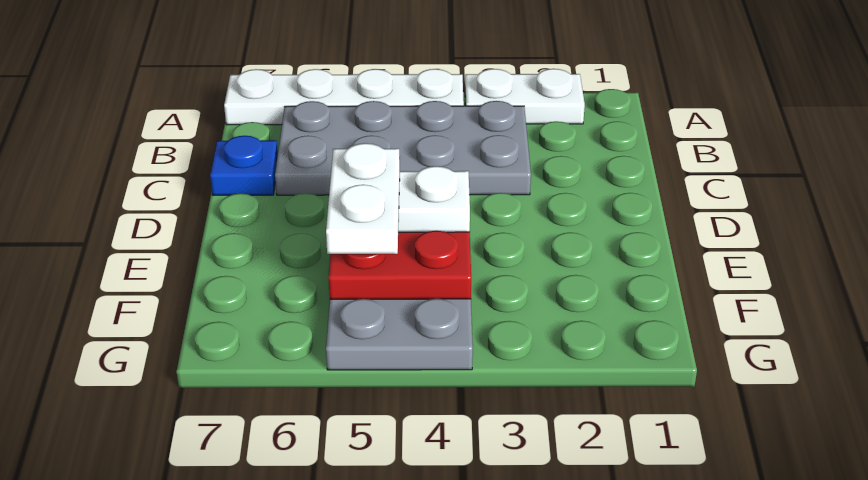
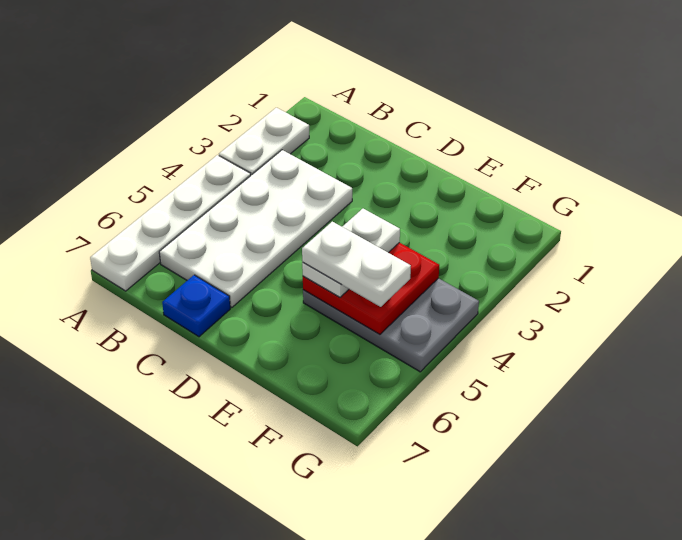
grey plate B3:C6 level 1 -> white plate B3:C6 level 1

